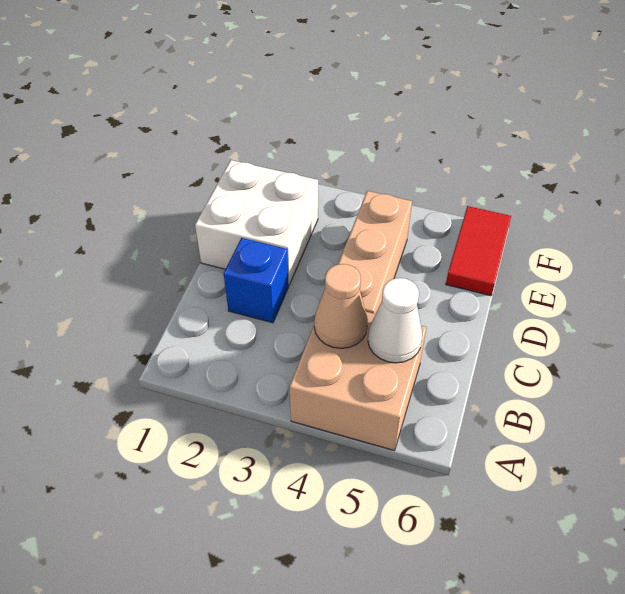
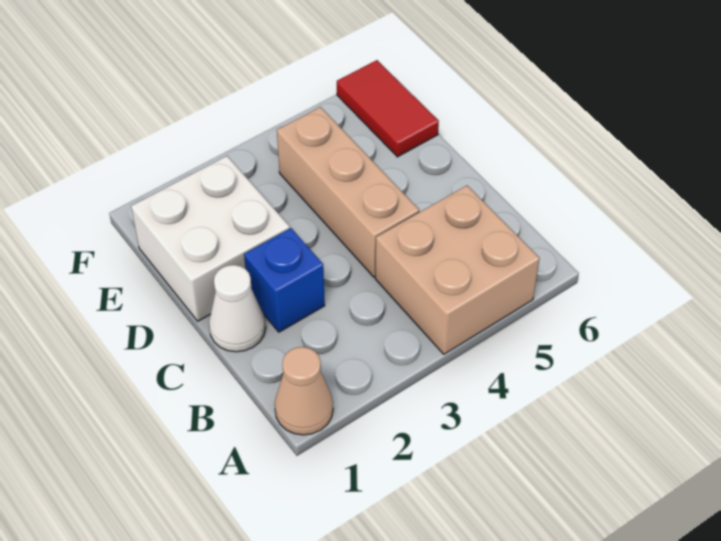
tan cone B4 level 2 -> tan cone A1 level 1
white cone B5 level 2 -> white cone C1 level 1

